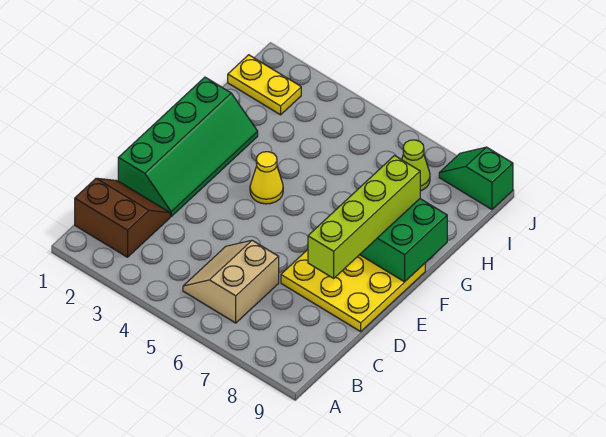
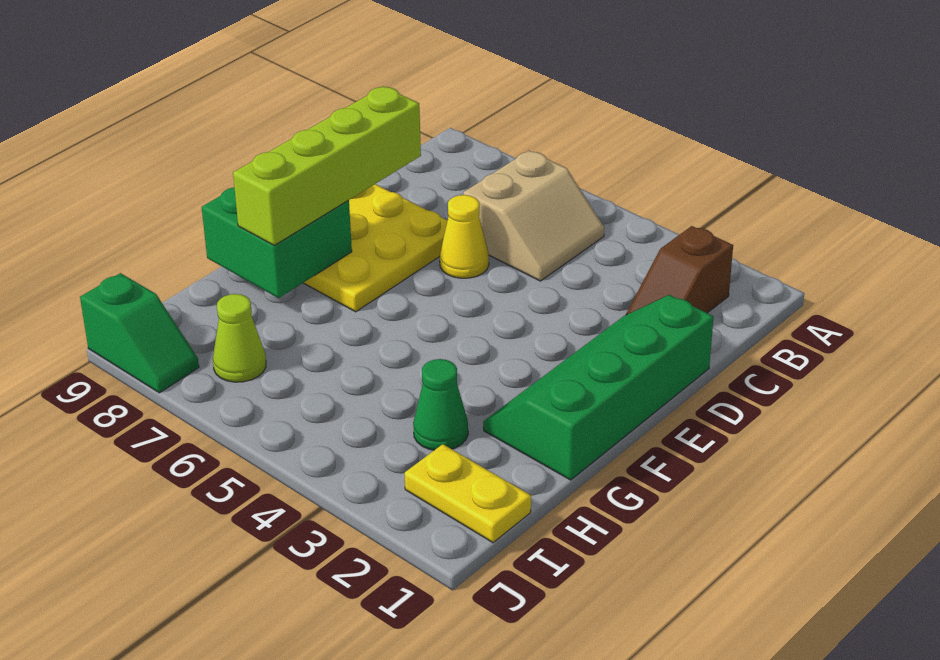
brown slope B1:C2 level 1 top B -> brown slope B2:C2 level 1 top B
yellow cone F4 level 1 -> yellow cone D6 level 1
none -> green cone H3 level 1

